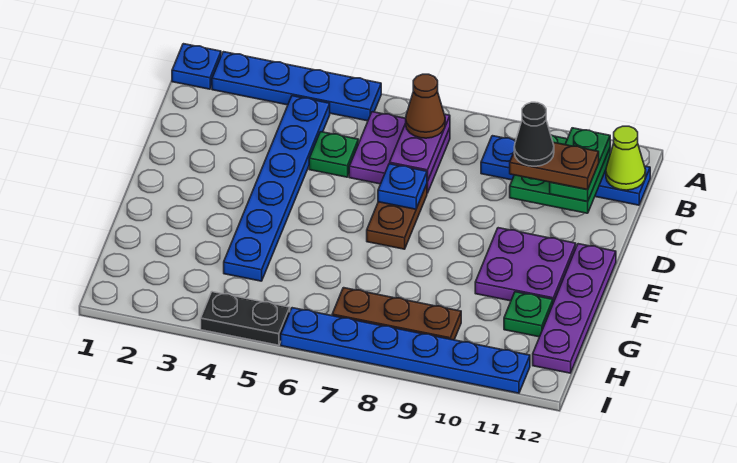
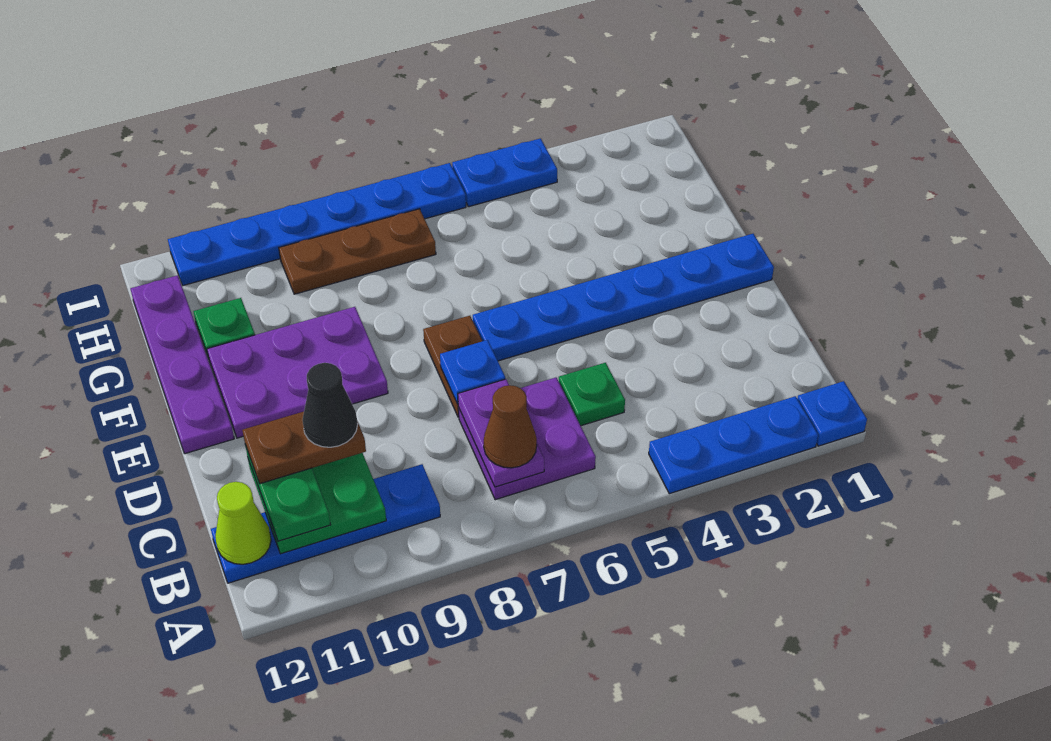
blue plate A2:A5 level 1 -> blue plate A2:A4 level 1
blue plate B4:G4 level 1 -> blue plate E1:E6 level 1
purple plate E10:F11 level 1 -> purple plate E9:F11 level 1
black plate I4:I5 level 1 -> blue plate I4:I5 level 1

